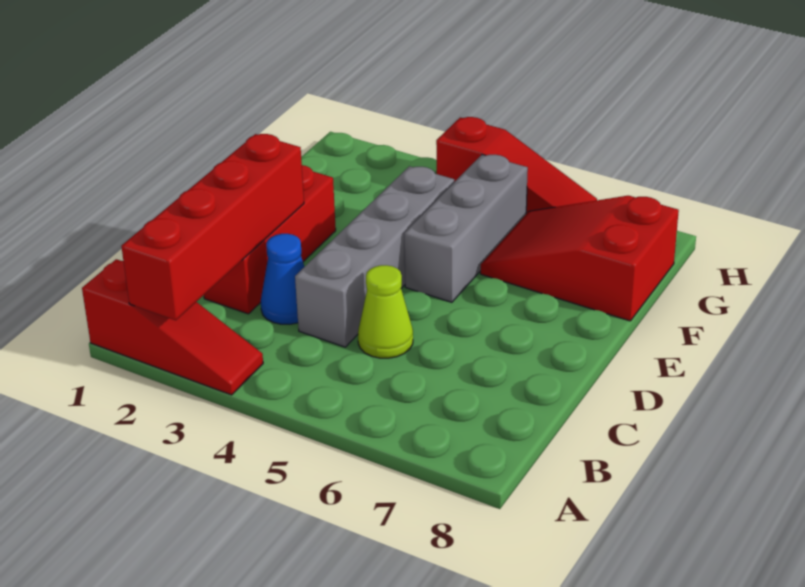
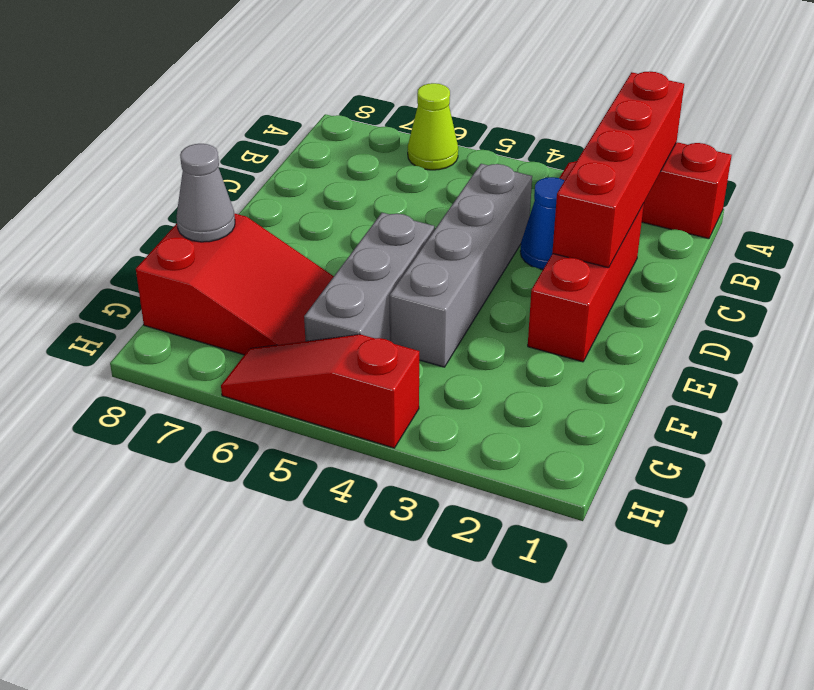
lime cone C5 level 1 -> lime cone A6 level 1
none -> grey cone F8 level 2

